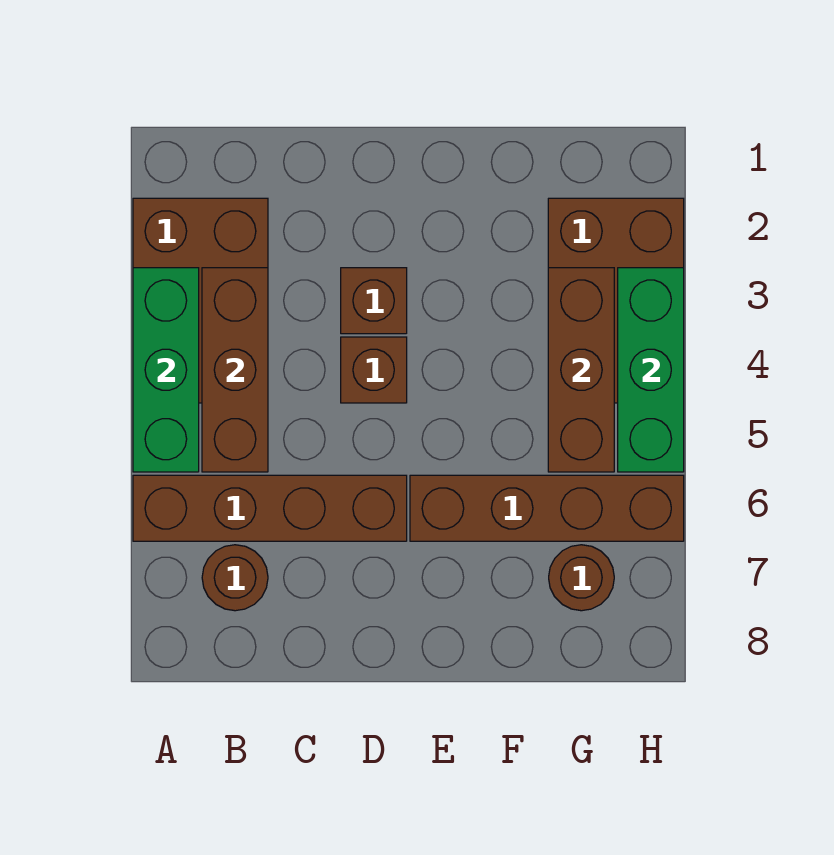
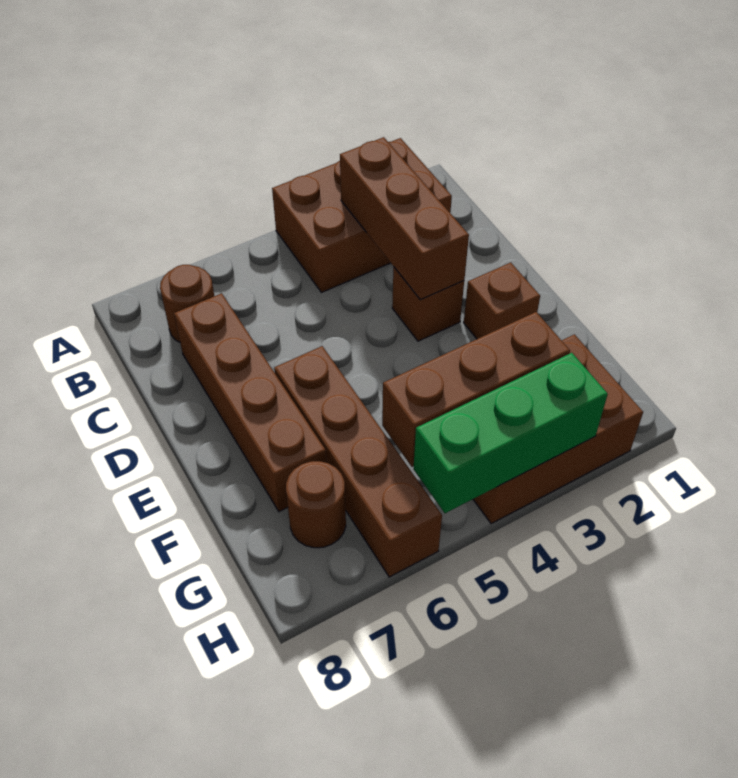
green brick A3:A5 level 2 -> none
brown brick A6:D6 level 1 -> brown brick C7:F7 level 1
brown brick B3:B5 level 2 -> brown brick B3:D3 level 2
brown brick D4 level 1 -> brown brick E2 level 1

